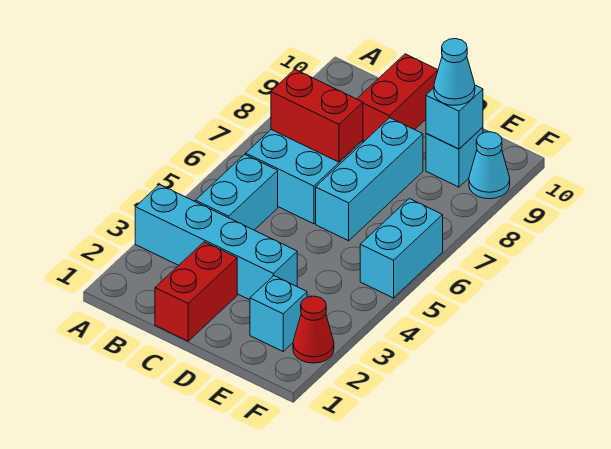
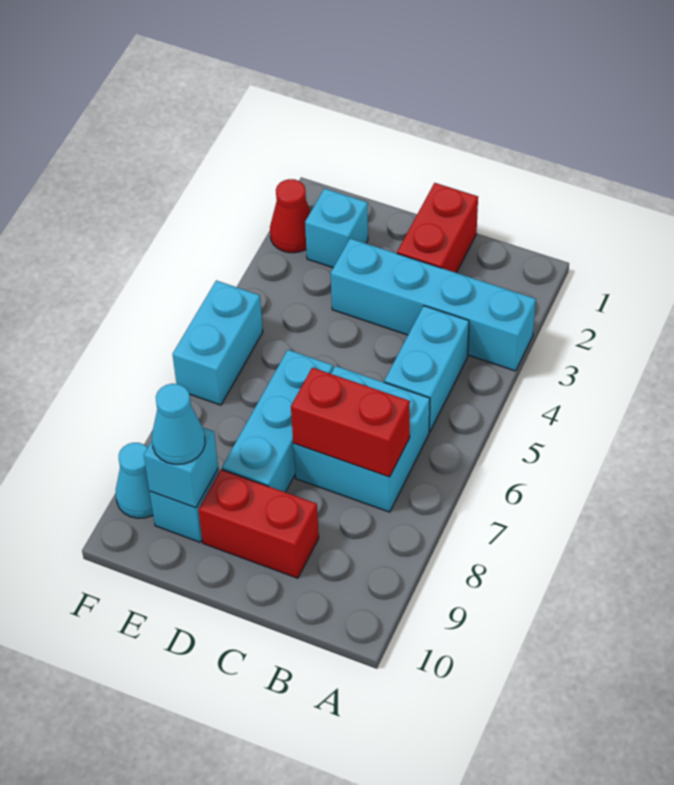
red brick C9:C10 level 1 -> red brick C9:D9 level 1

